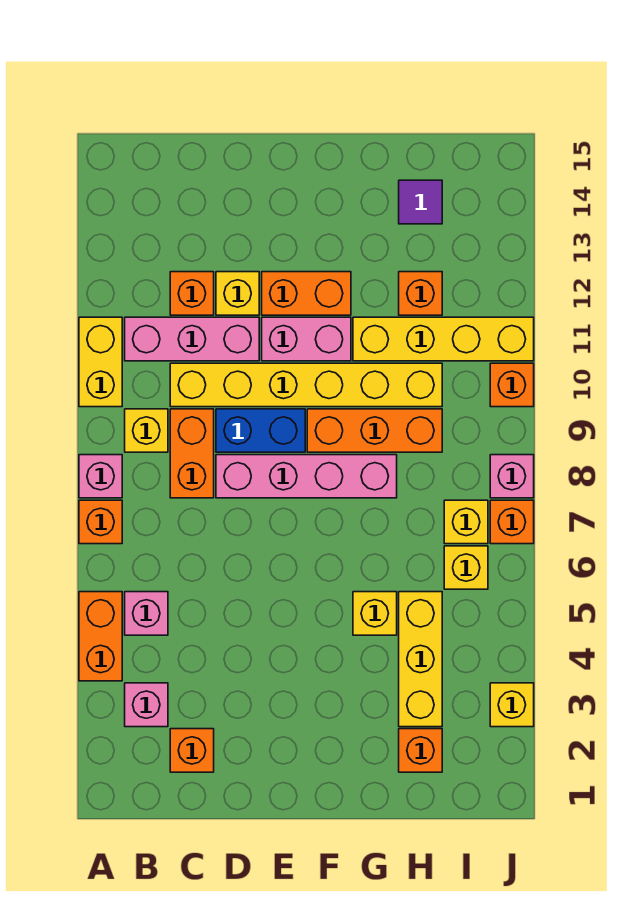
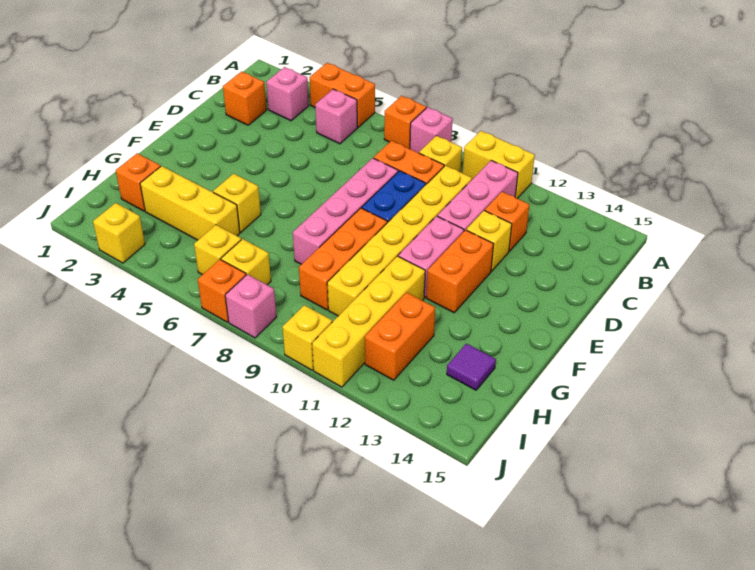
orange brick H12 level 1 -> orange brick H12:I12 level 1
orange brick J10 level 1 -> yellow brick J10 level 1

